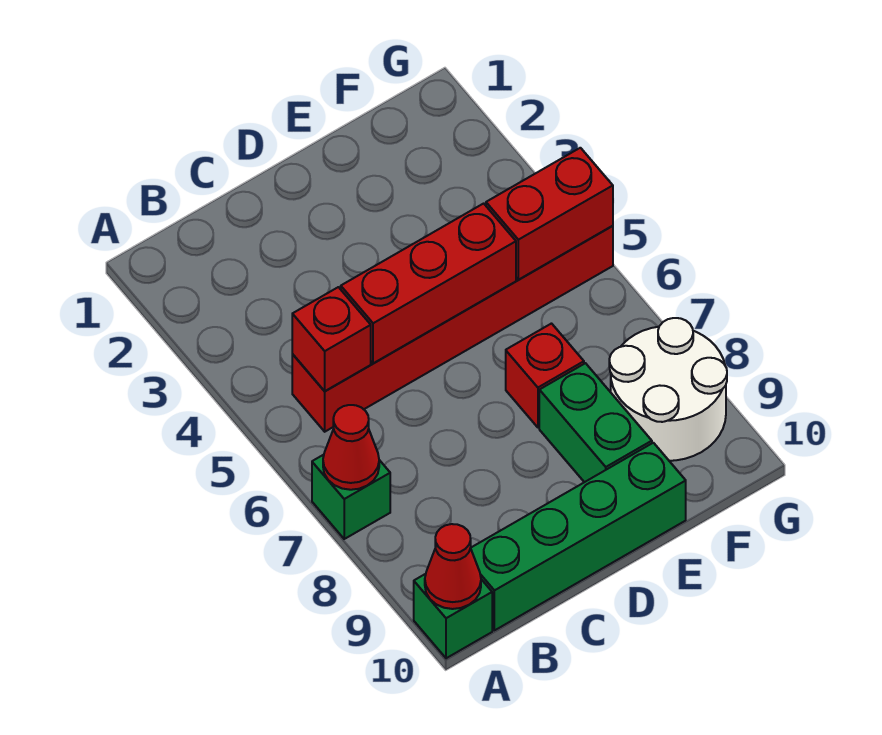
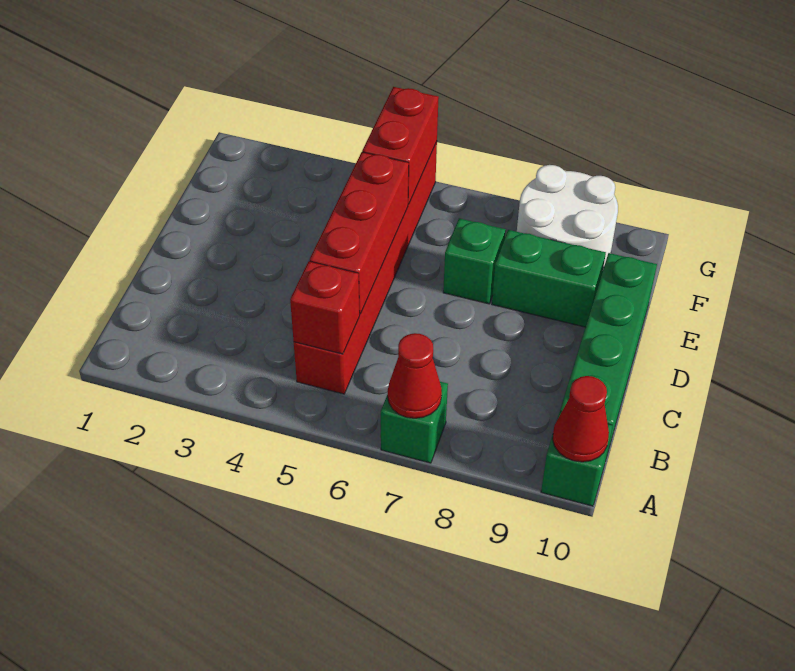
red brick E7 level 1 -> green brick E7 level 1

